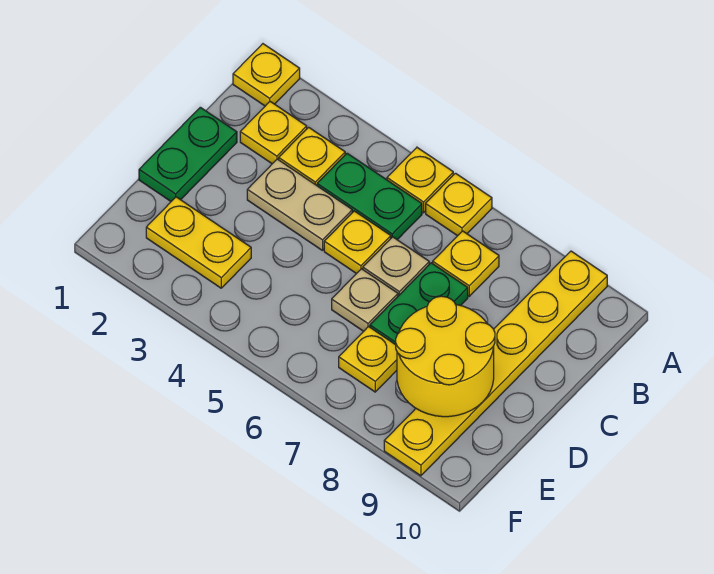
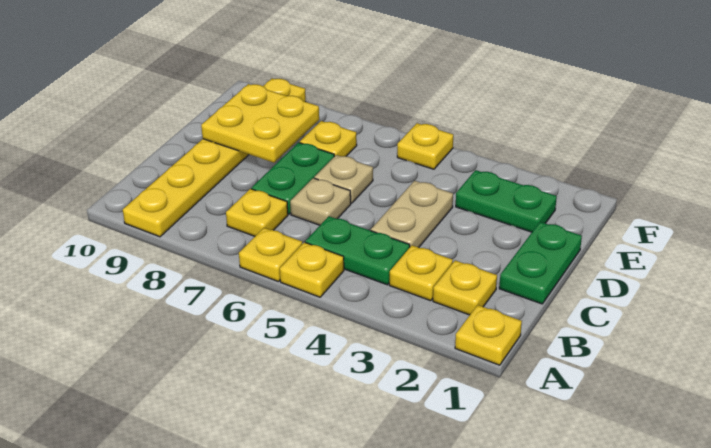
tan plate C3:C4 level 1 -> tan plate C4:D4 level 1
yellow plate C5 level 1 -> yellow plate F5 level 1
yellow round brick D8:E9 level 2 -> yellow plate D8:E9 level 2
yellow plate E2:E3 level 1 -> green plate E2:E3 level 1

